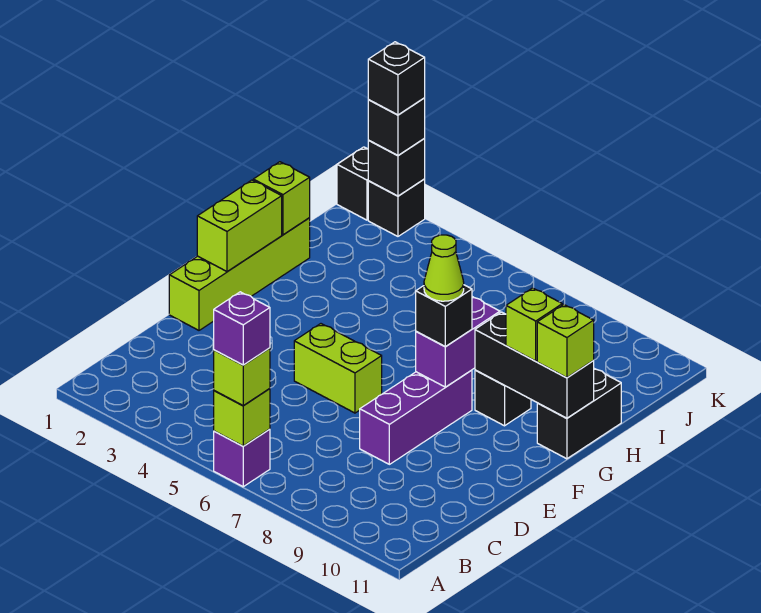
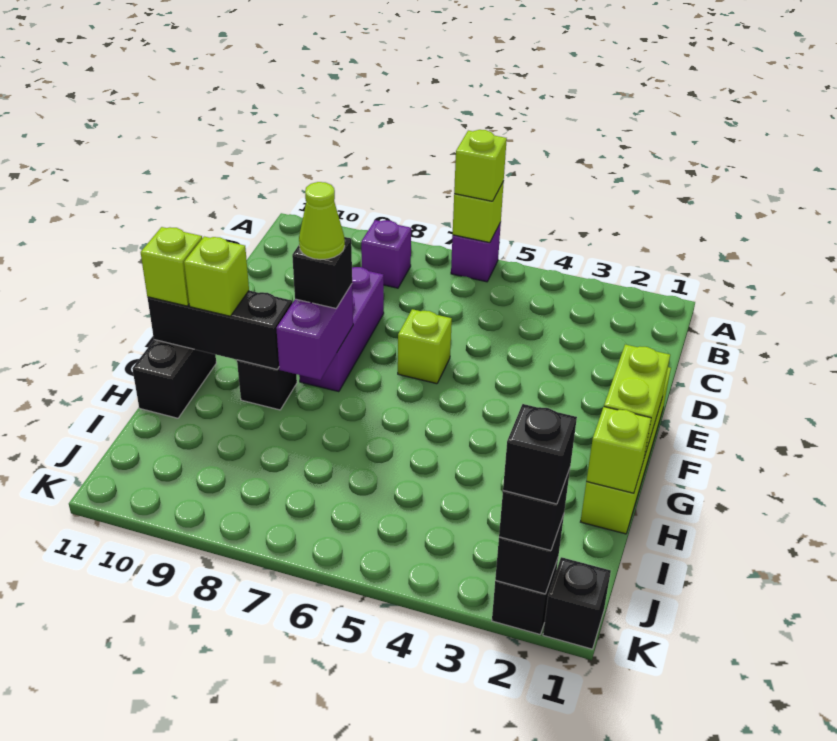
purple brick A6 level 4 -> purple brick B8 level 1
lime brick E5:E6 level 1 -> lime brick E6 level 1

